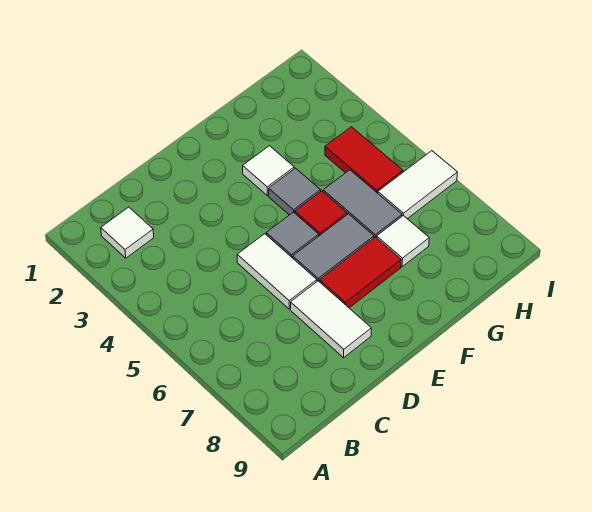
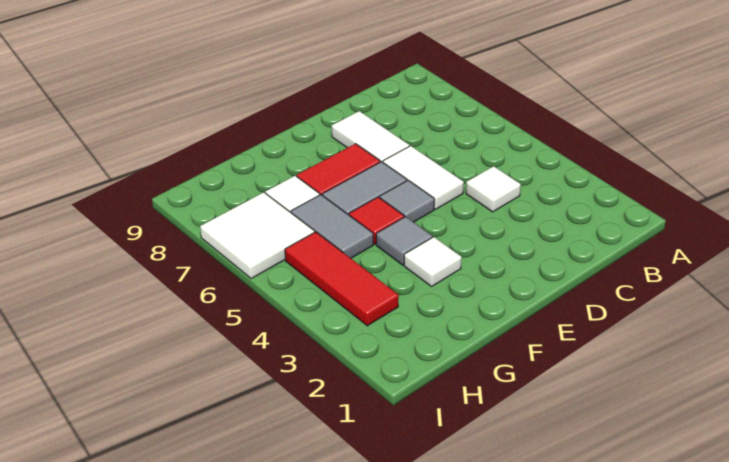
white tile B2 level 1 -> white tile C4 level 1
red tile H4:H5 level 1 -> red tile H3:H5 level 1
white tile H6:I6 level 1 -> white tile H6:I7 level 1

